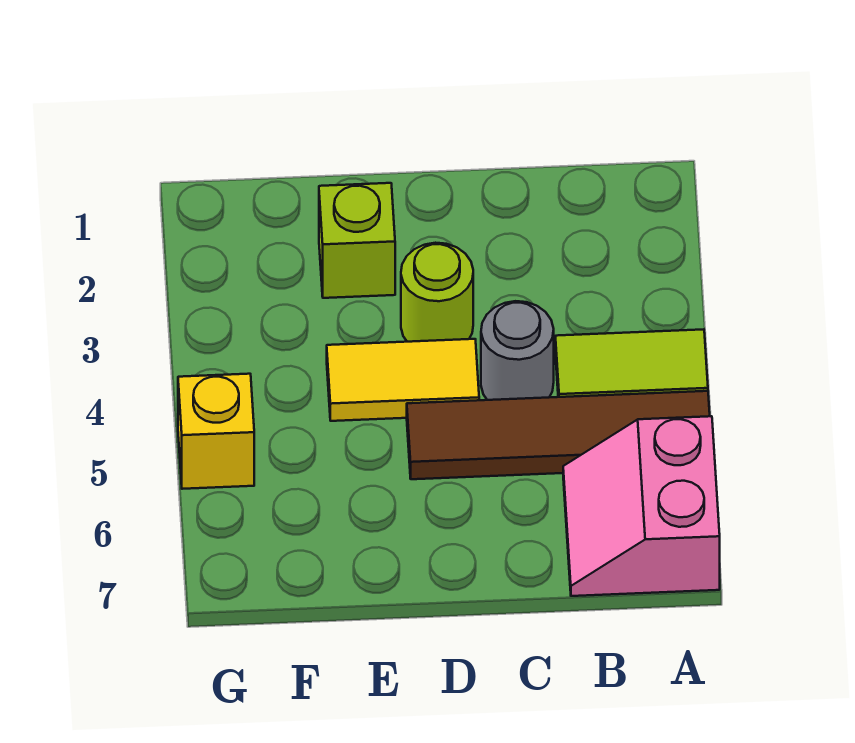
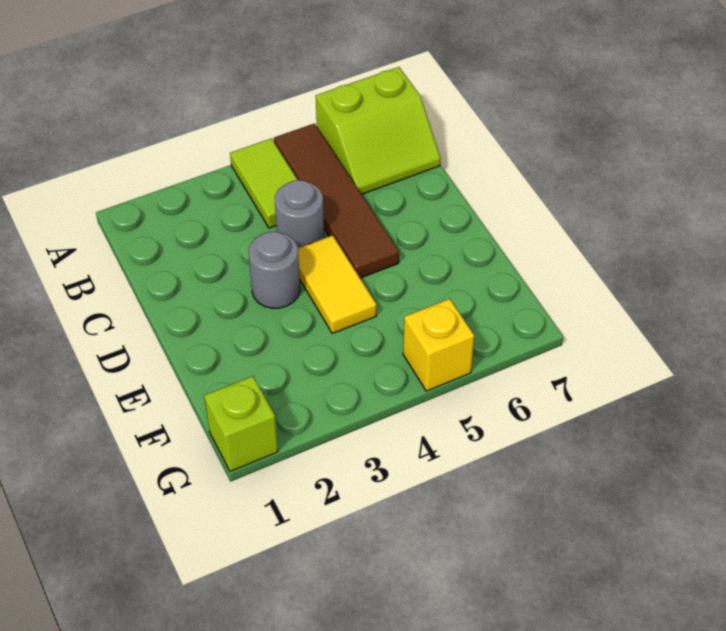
pink slope A6:B7 level 1 top A -> lime slope A6:B7 level 1 top A
lime round brick D3 level 1 -> grey round brick D3 level 1
lime brick E2 level 1 -> lime brick G1 level 1

